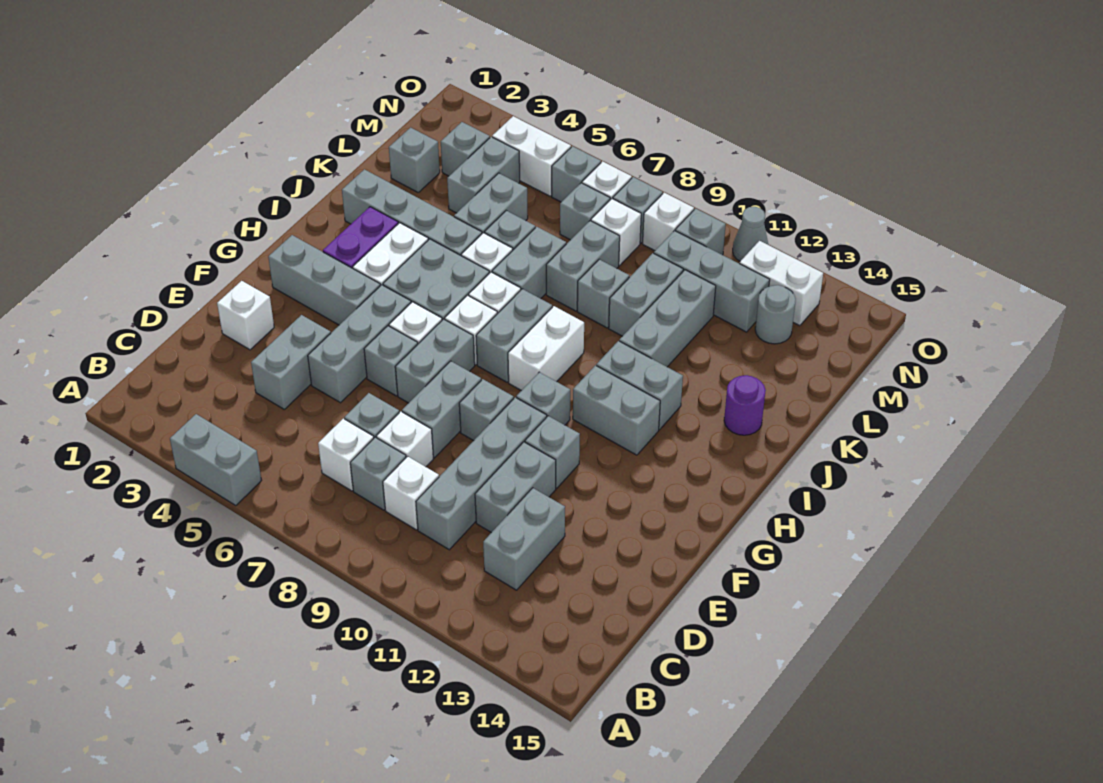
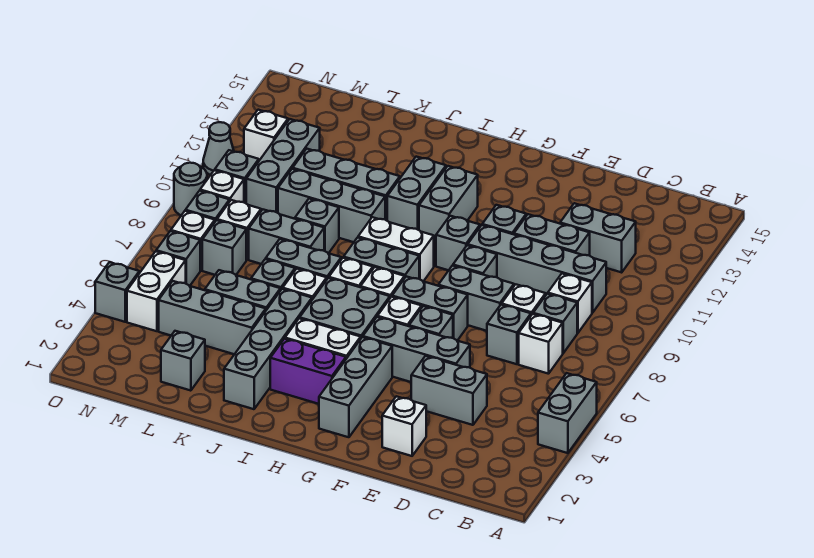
purple round brick J14 level 1 -> none
grey brick K10:L10 level 1 -> grey brick J10:L10 level 1
grey brick L4:M4 level 1 -> grey brick K4:M4 level 1
grey brick M3 level 1 -> grey brick O4 level 1
grey round brick M13 level 1 -> grey round brick O9 level 1
white brick N12:N13 level 1 -> white brick N12 level 1

